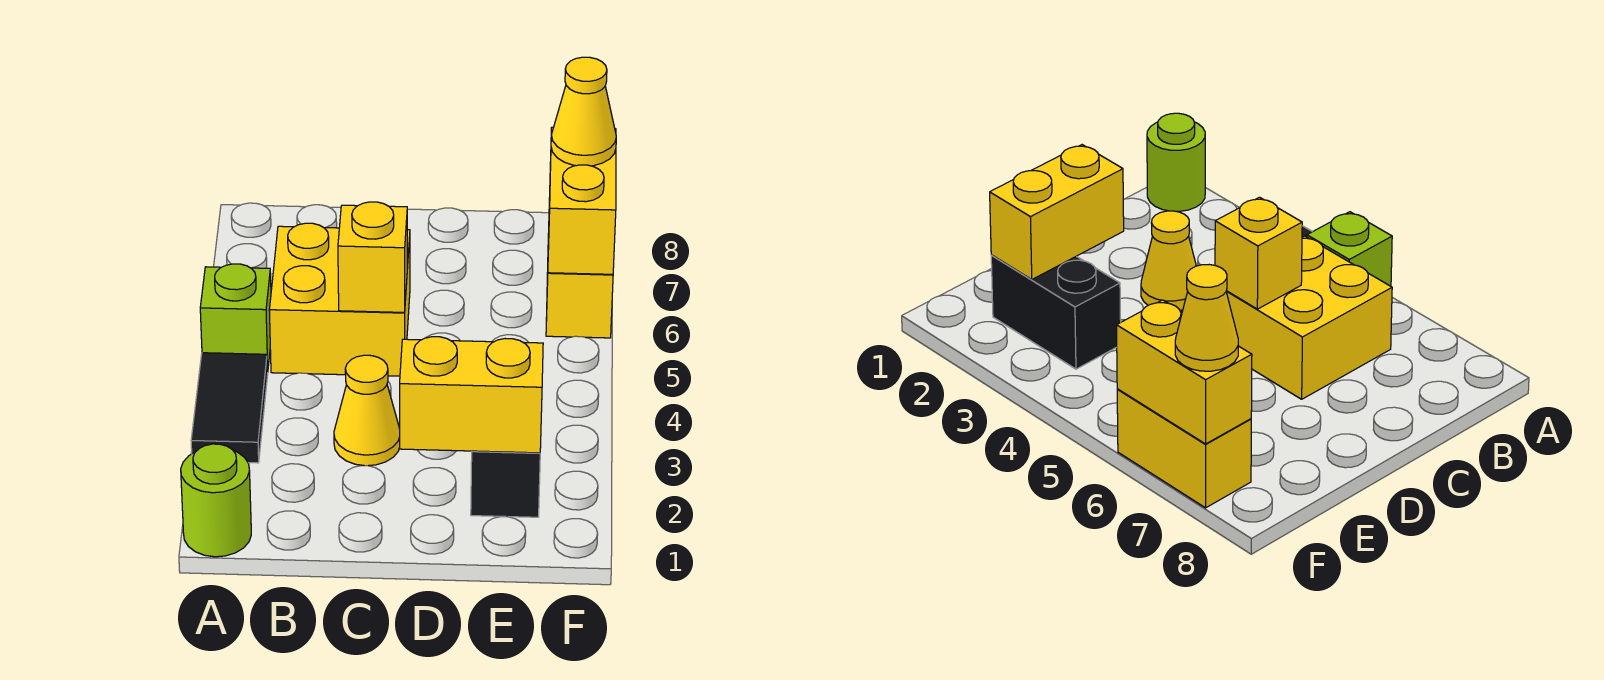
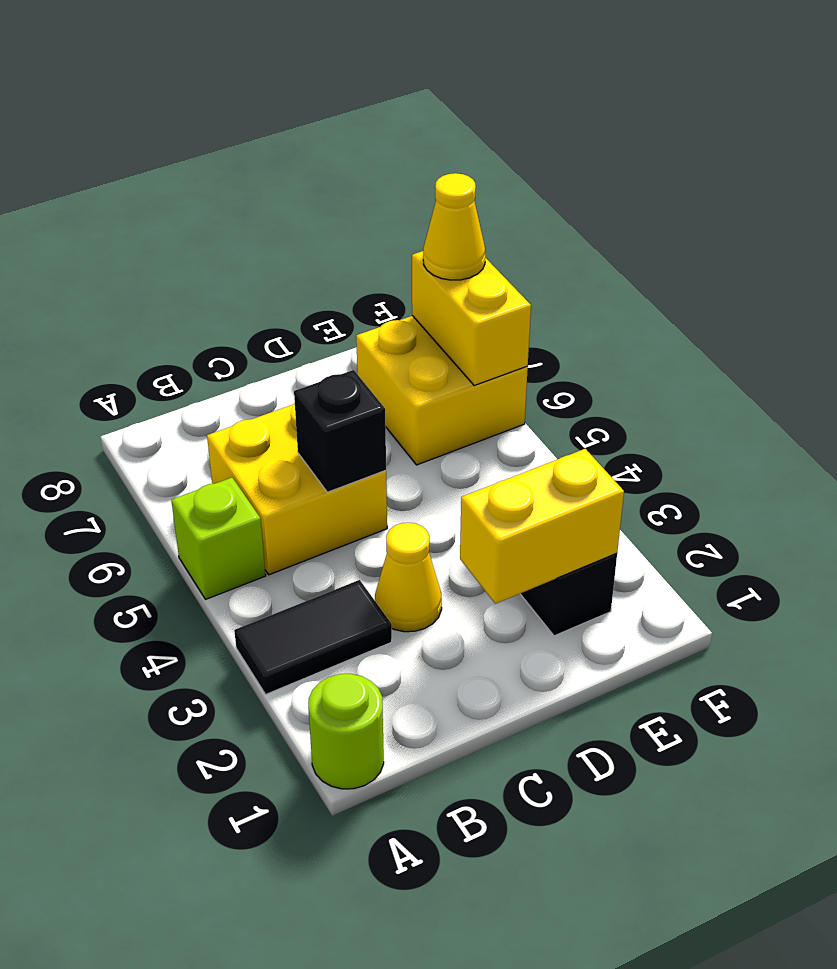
black tile A3:A4 level 1 -> black tile A3:B3 level 1
yellow brick C5 level 2 -> black brick C5 level 2
yellow brick F6:F7 level 1 -> yellow brick E6:F7 level 1

